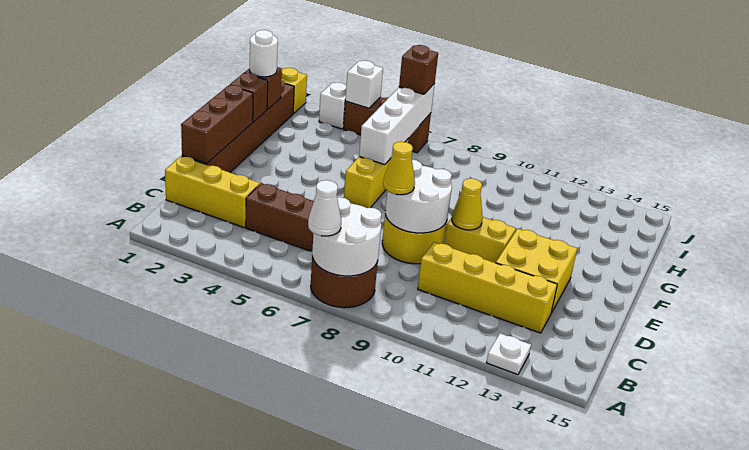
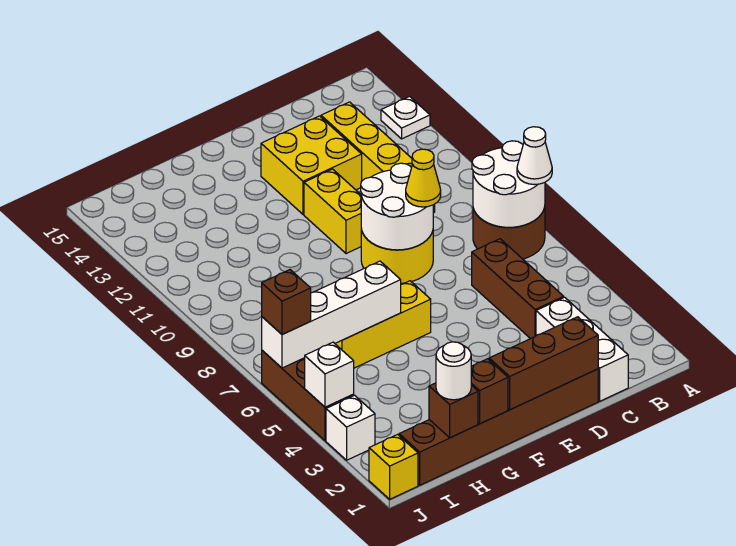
yellow brick C1:C3 level 1 -> white brick C1:C3 level 1
yellow cone E10 level 2 -> none

